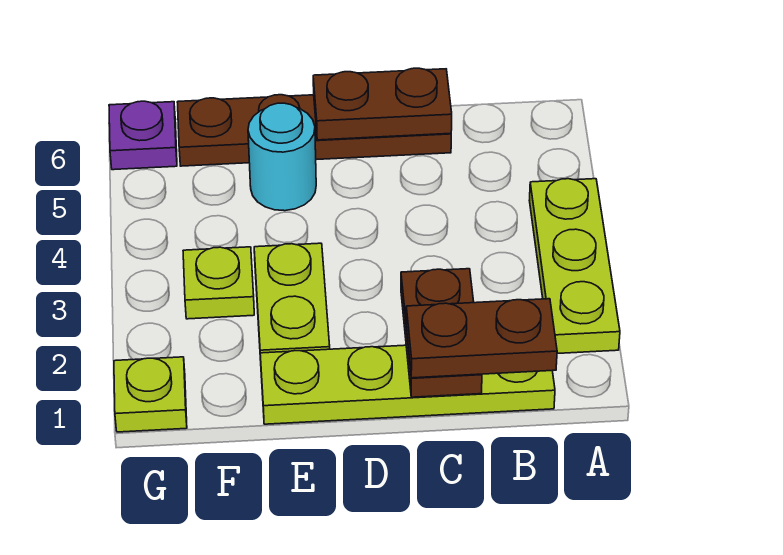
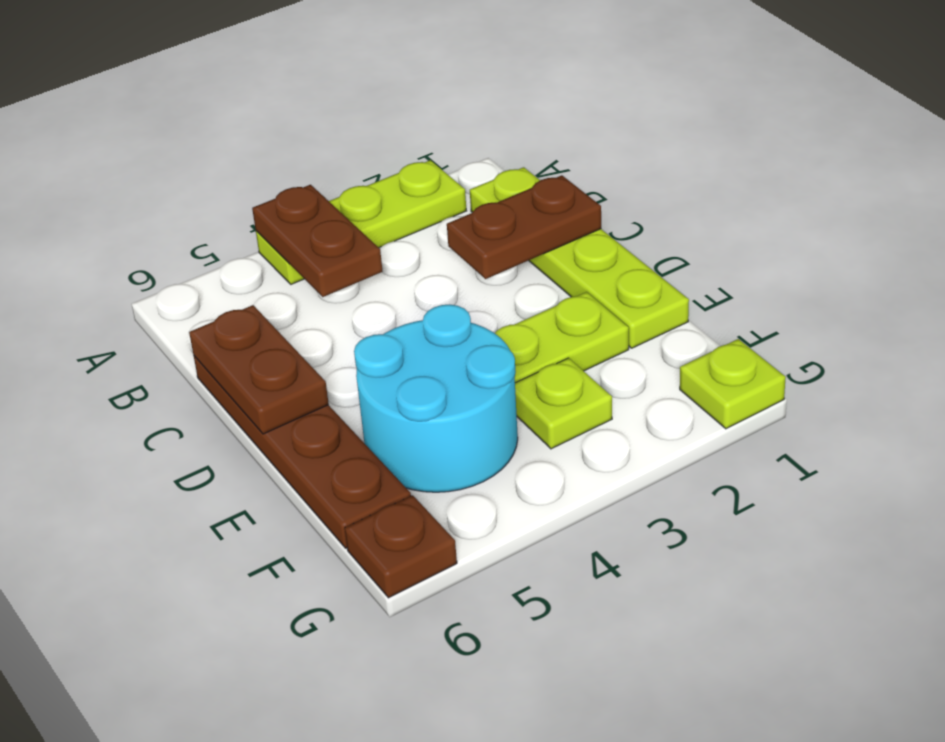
brown plate B1:C1 level 3 -> brown plate A4:B4 level 2
cyan round brick E5 level 1 -> cyan round brick E4:F5 level 1
purple plate G6 level 1 -> brown plate G6 level 1

